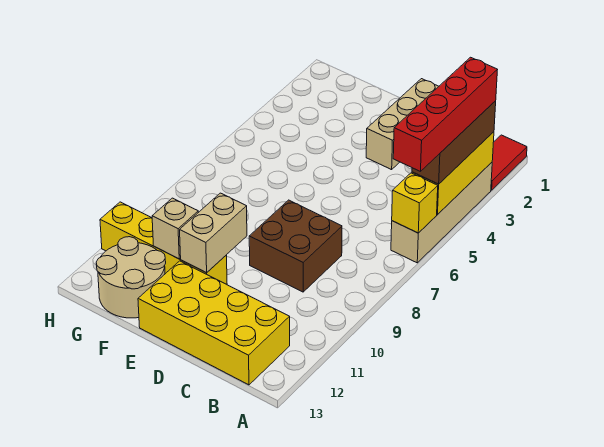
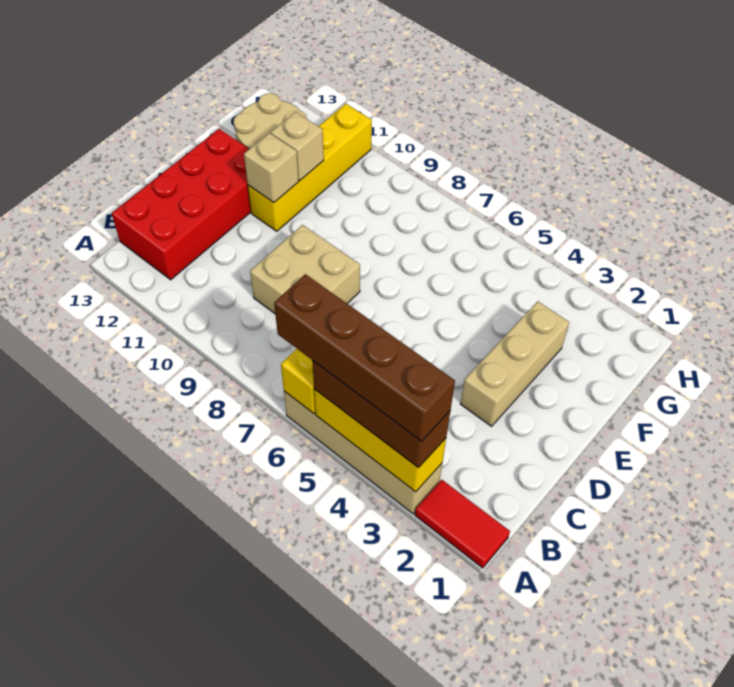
red brick A3:A6 level 4 -> brown brick A3:A6 level 4
yellow brick B12:E13 level 1 -> red brick B12:E13 level 1
brown brick C8:D9 level 1 -> tan brick C8:D9 level 1
tan brick D1:D3 level 1 -> tan brick D3:F3 level 1
tan brick E10:E11 level 2 -> tan brick E11 level 2

